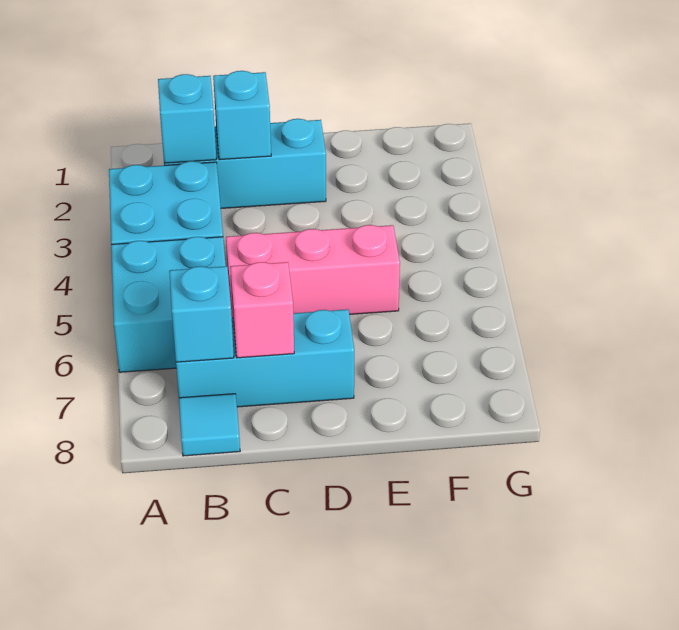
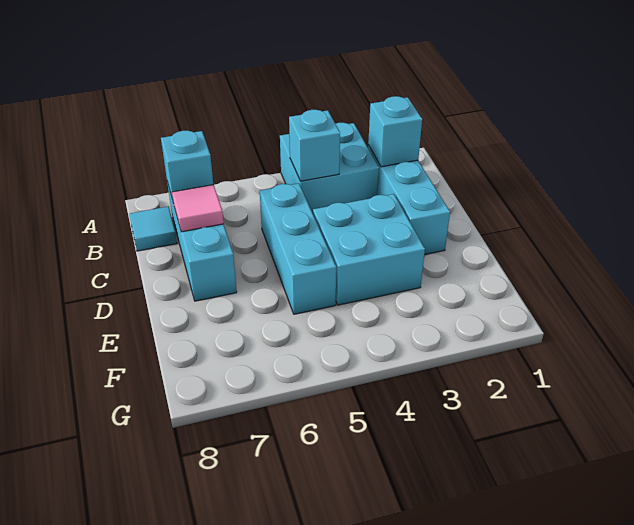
cyan brick A5:B6 level 1 -> cyan brick D3:E4 level 1
cyan brick C2 level 2 -> cyan brick B4 level 2
pink brick C5:E5 level 1 -> cyan brick C5:E5 level 1
pink brick C7 level 2 -> pink tile C7 level 2

